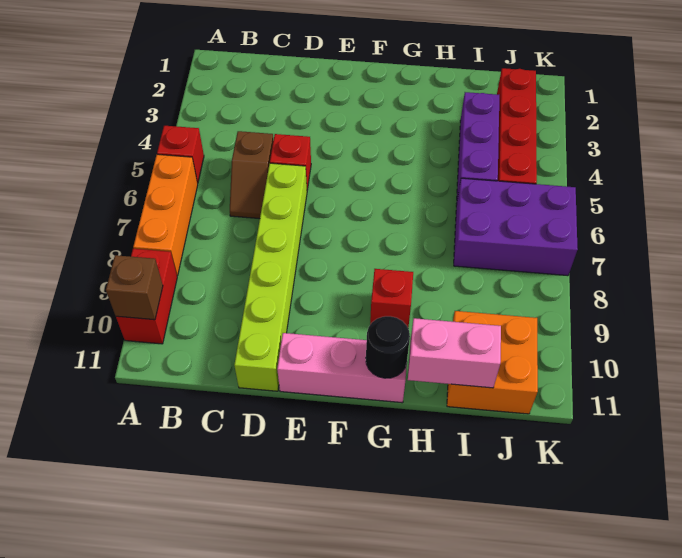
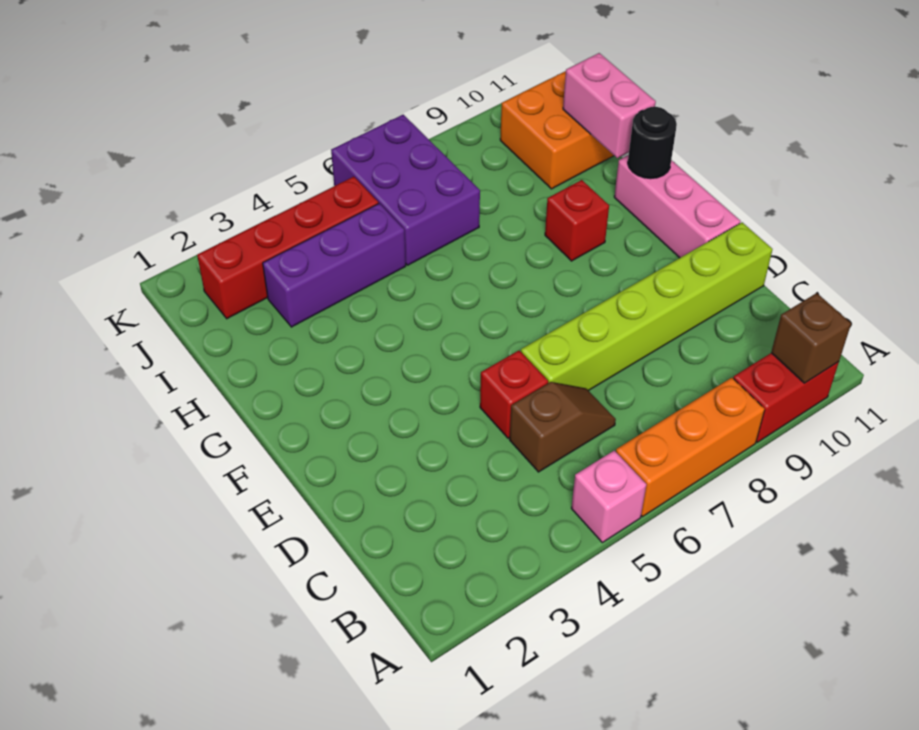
red brick A5 level 1 -> pink brick A5 level 1

